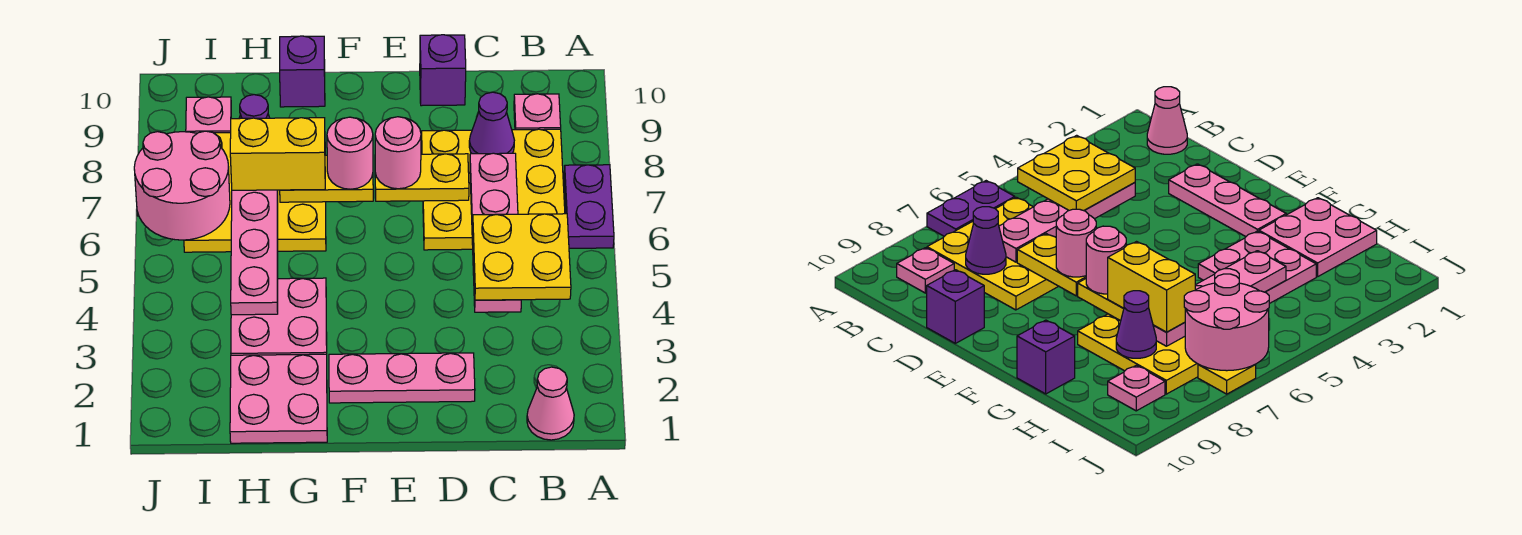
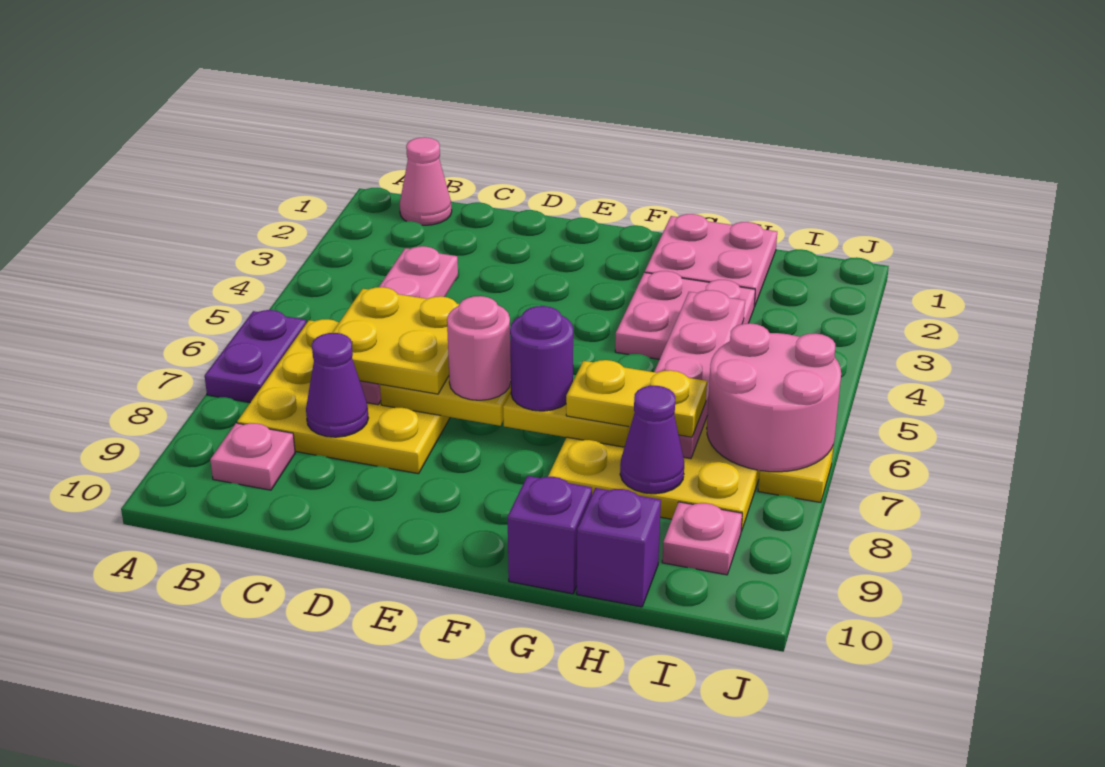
yellow plate B4:C5 level 3 -> yellow plate C6:D7 level 3
pink plate D2:F2 level 1 -> none
purple brick D10 level 1 -> purple brick H10 level 1
pink round brick F7 level 3 -> purple round brick F7 level 3
yellow brick G7:H7 level 3 -> yellow plate G7:H7 level 3

